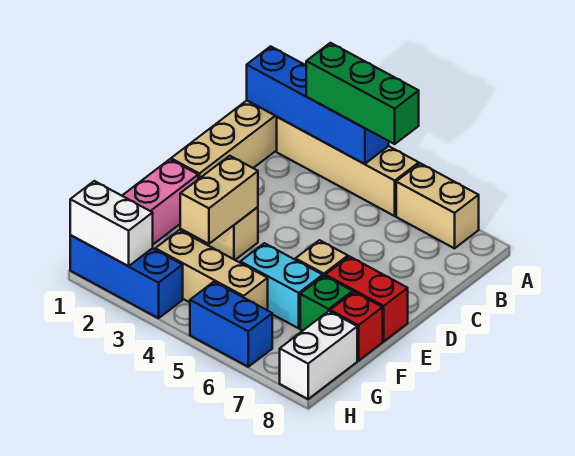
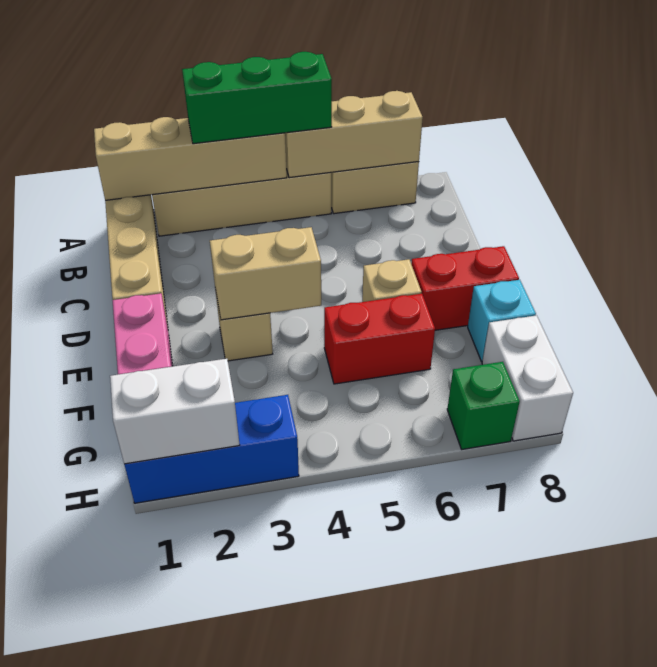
blue brick A1:A4 level 2 -> tan brick A1:A4 level 2
tan brick E3:F3 level 2 -> tan brick E3:E4 level 2
cyan brick F5:F6 level 1 -> red brick F5:F6 level 1
green brick F7 level 1 -> green brick H7 level 1
red brick F8 level 1 -> cyan brick F8 level 1
tan brick G3:G5 level 1 -> tan brick A5:A7 level 2
blue brick H5:H6 level 1 -> none

